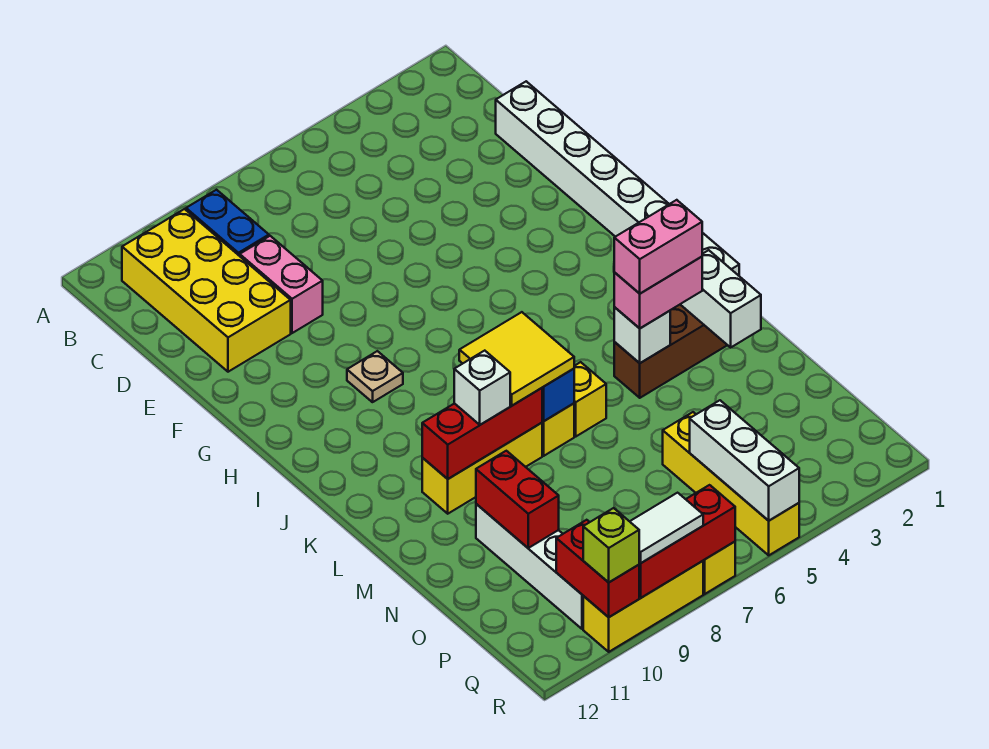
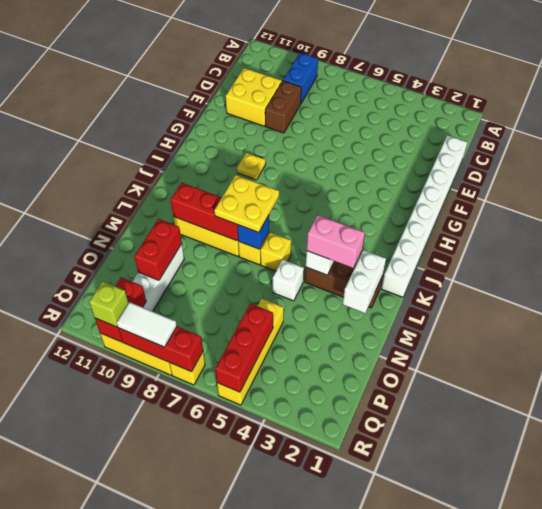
yellow brick B10:E11 level 1 -> yellow brick D10:E11 level 1
pink brick D9:E9 level 1 -> brown brick D9:E9 level 1
tan plate H9 level 1 -> yellow plate H9 level 1
yellow tile K7:L8 level 3 -> yellow plate K7:L8 level 3
pink brick L3:L4 level 4 -> none
white brick L9 level 3 -> white brick M5 level 1
white brick P5:R5 level 2 -> red brick P5:R5 level 2

